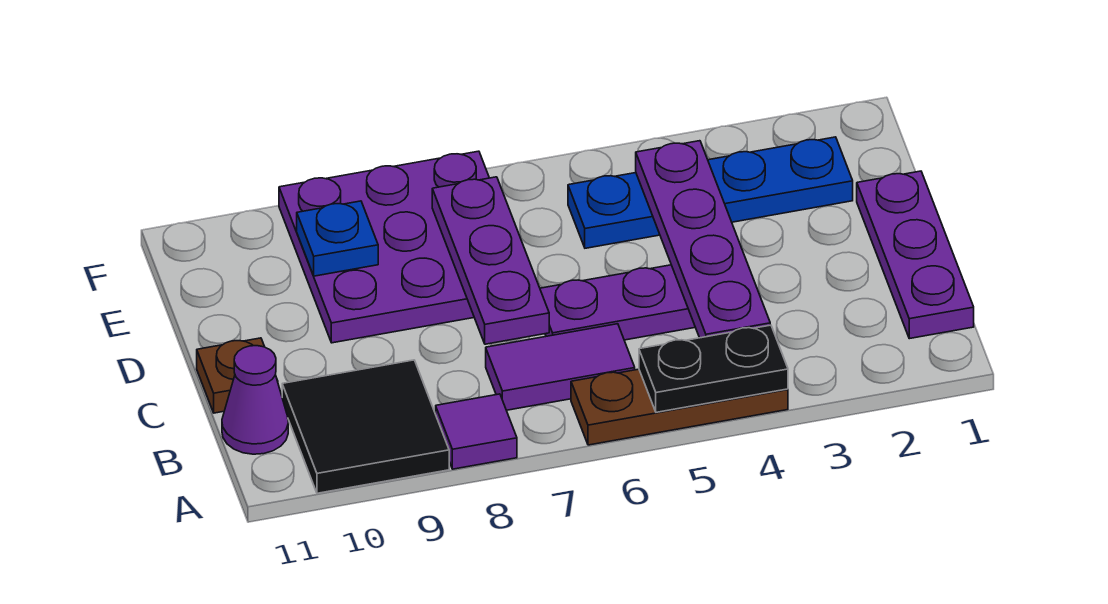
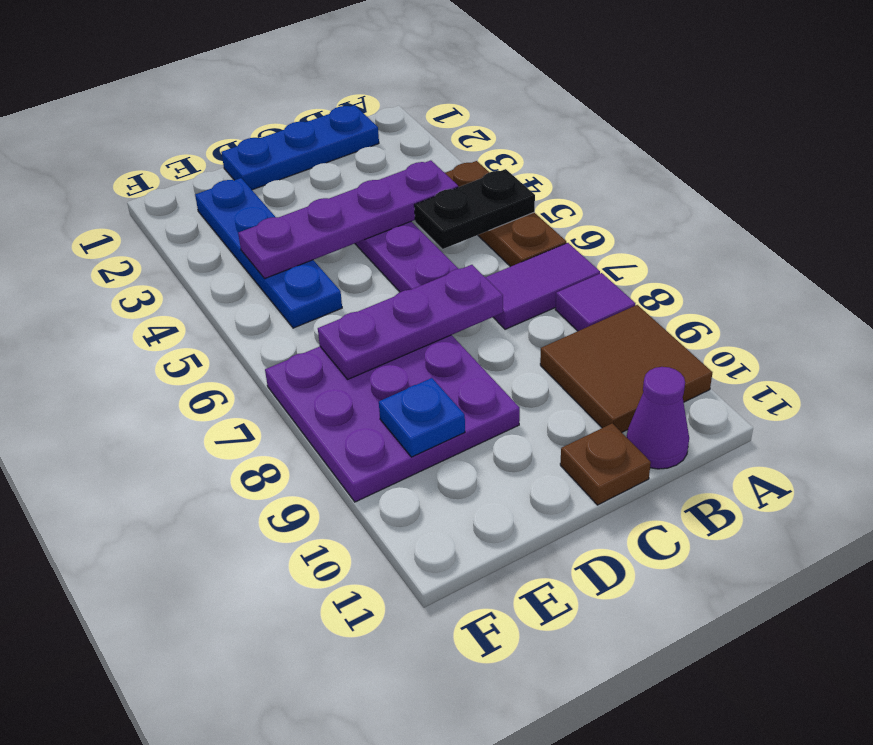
black plate A4:A5 level 2 -> black plate A5:B5 level 2
black tile A9:B10 level 1 -> brown tile A9:B10 level 1
purple plate B1:D1 level 1 -> blue plate B1:D1 level 1
purple tile B6:B7 level 1 -> purple tile A7:B7 level 1

